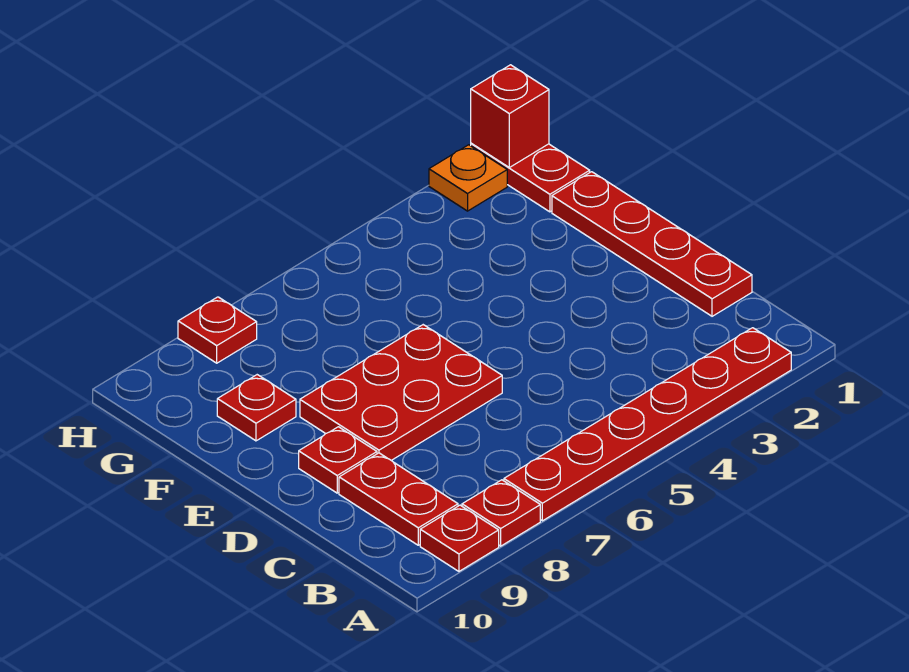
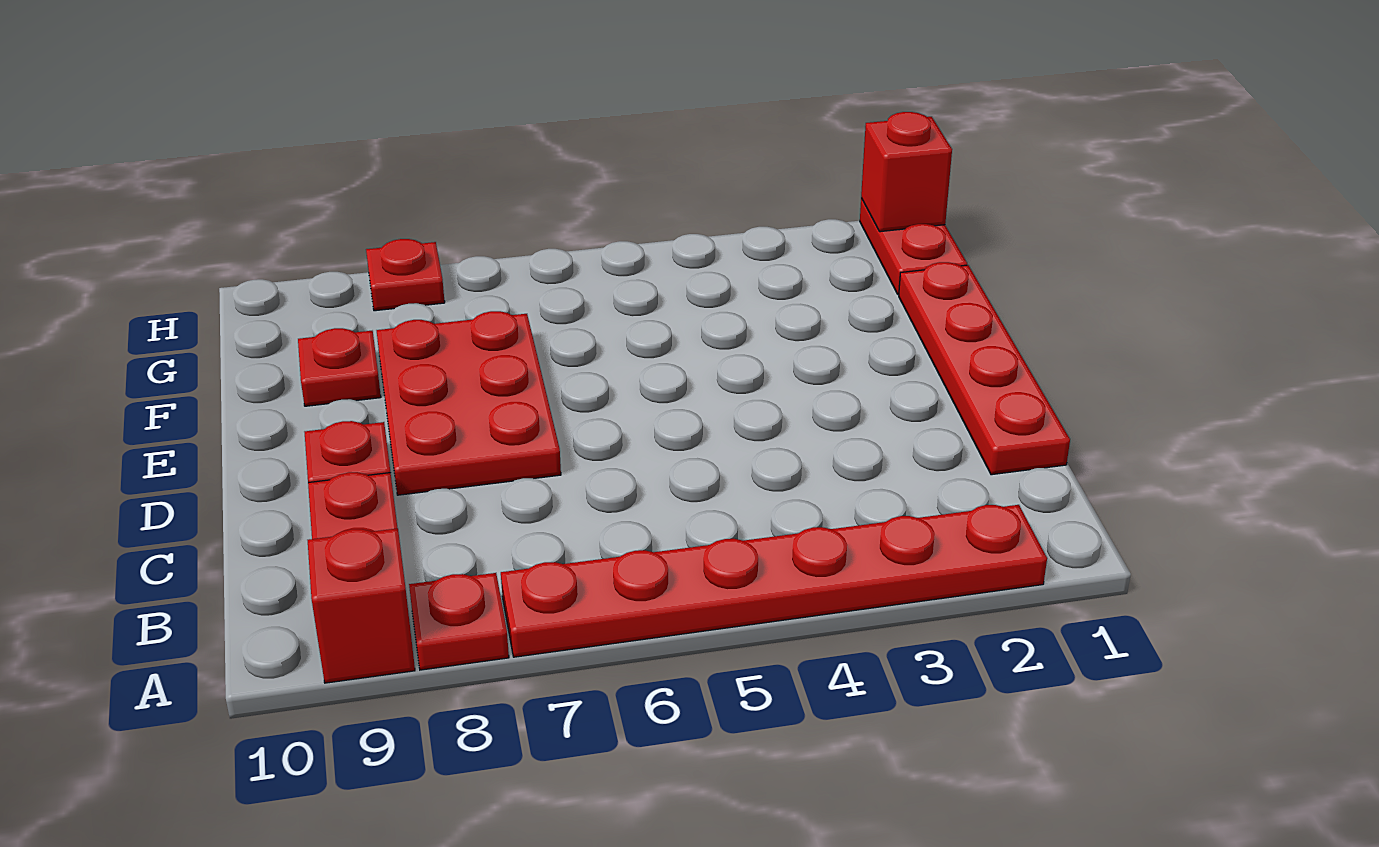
red plate A9 level 1 -> red brick A9 level 1
red plate D6:E8 level 1 -> red plate D7:F8 level 1
orange plate H2 level 1 -> none

